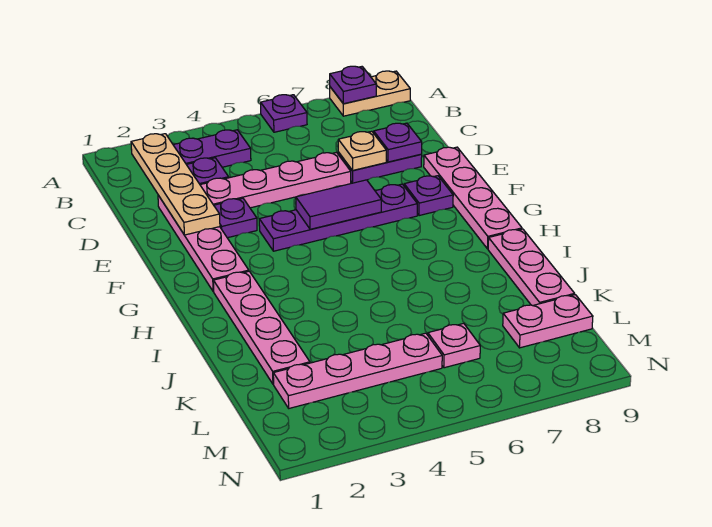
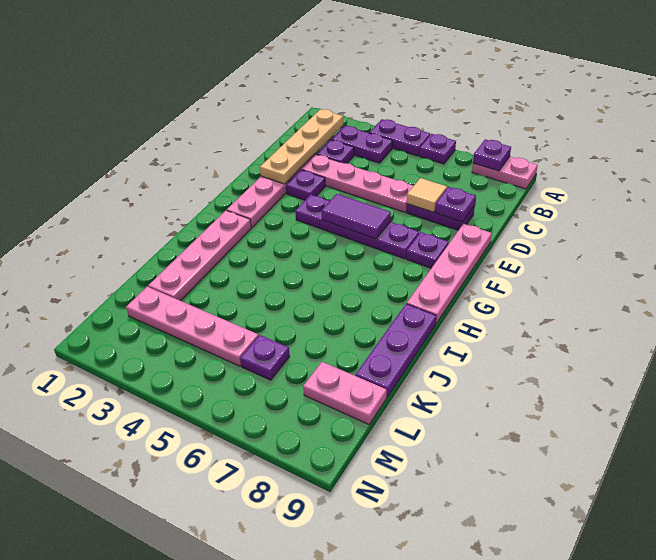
none -> purple plate A4:A5 level 1
tan plate A8:A9 level 1 -> pink plate A8:A9 level 1
tan plate D7 level 2 -> tan tile D7 level 2
pink plate I9:K9 level 1 -> purple plate I9:K9 level 1
pink plate L6 level 1 -> purple plate L6 level 1

